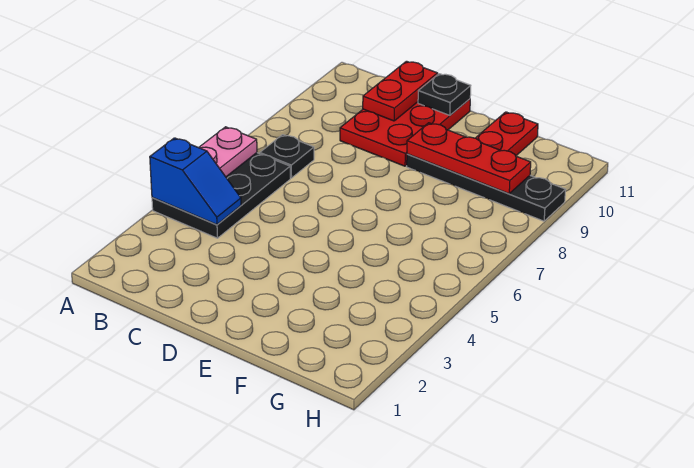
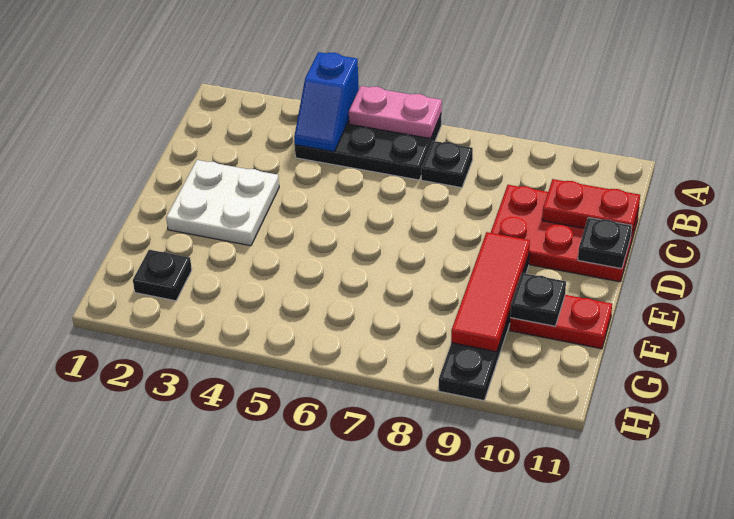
none -> white plate D2:E3 level 1
red plate E9:G9 level 2 -> red tile E9:G9 level 2
none -> black plate F10 level 2
none -> black plate G2 level 1

